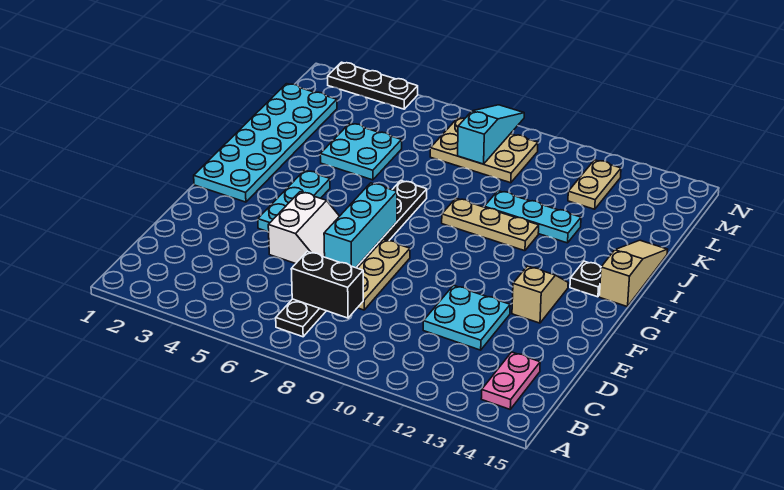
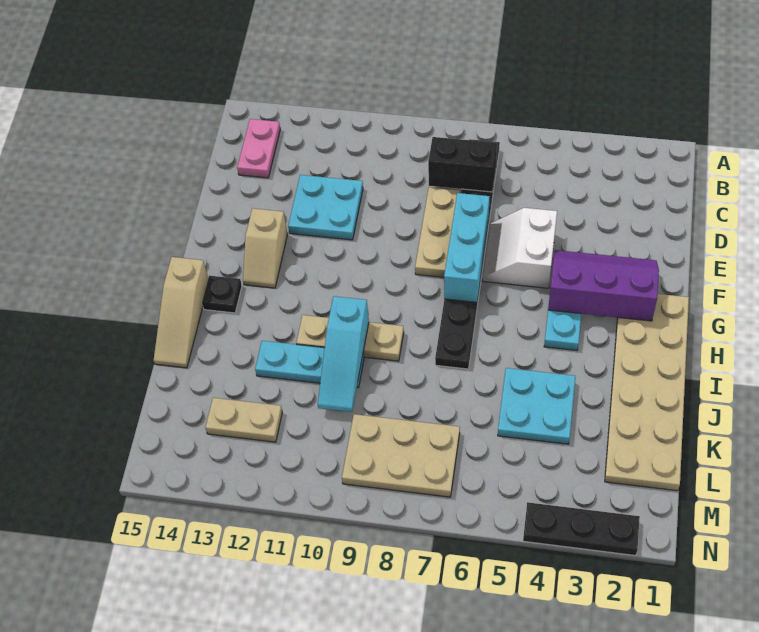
none -> purple slope F2:G4 level 2 top G
cyan plate G1:L2 level 1 -> tan plate G1:L2 level 1
cyan slope L8:N8 level 2 top L -> cyan slope I10:K10 level 2 top I
tan plate L12:M12 level 1 -> tan plate L12:L13 level 1

